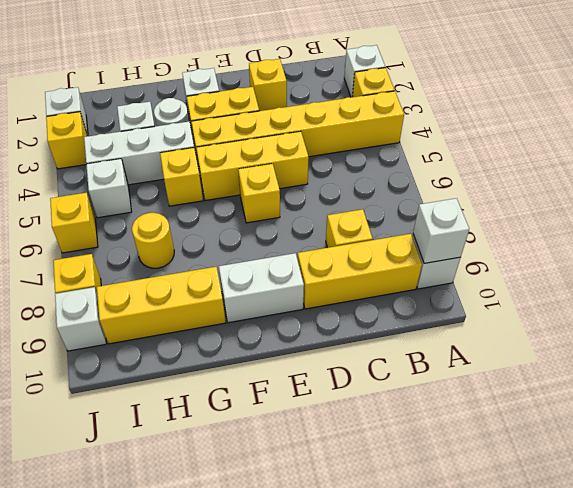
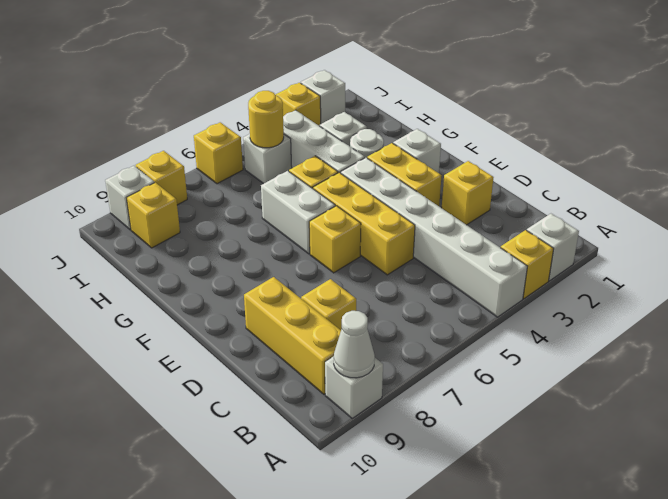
yellow brick A4:F4 level 1 -> white brick A4:F4 level 1
white brick A9 level 2 -> white cone A9 level 2
white brick E9:F9 level 1 -> white brick F6:G6 level 1
yellow brick G9:I9 level 1 -> yellow brick I9 level 1
yellow round brick H7 level 1 -> yellow round brick I5 level 2

